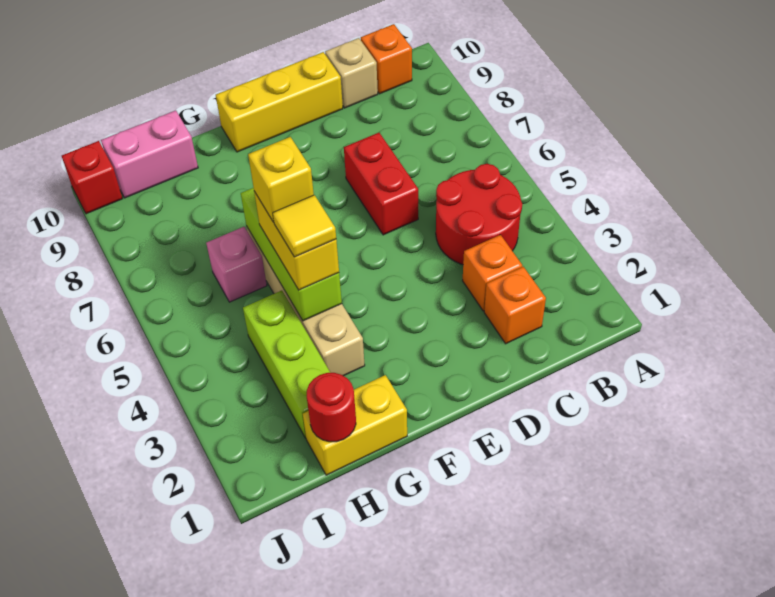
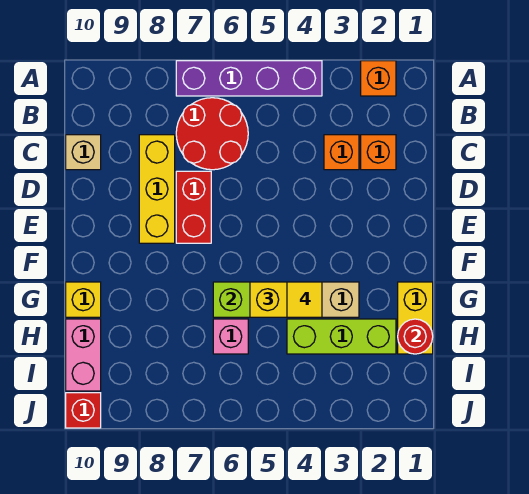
none -> purple brick A4:A7 level 1
red round brick B4:C5 level 1 -> red round brick B6:C7 level 1
orange brick B10 level 1 -> orange brick A2 level 1
red brick D6:D7 level 1 -> red brick D7:E7 level 1
yellow brick D10:F10 level 1 -> yellow brick C8:E8 level 1
yellow brick G5 level 4 -> yellow brick G10 level 1

